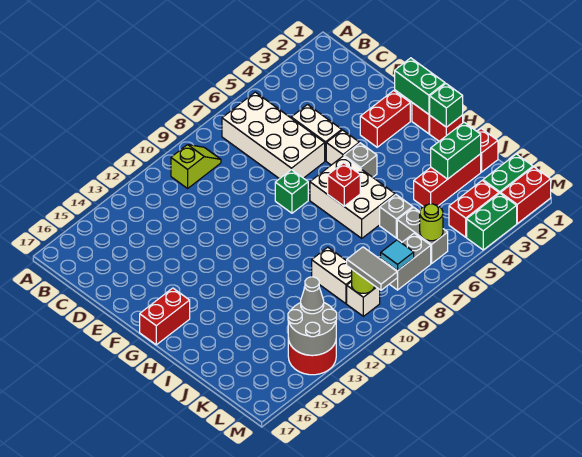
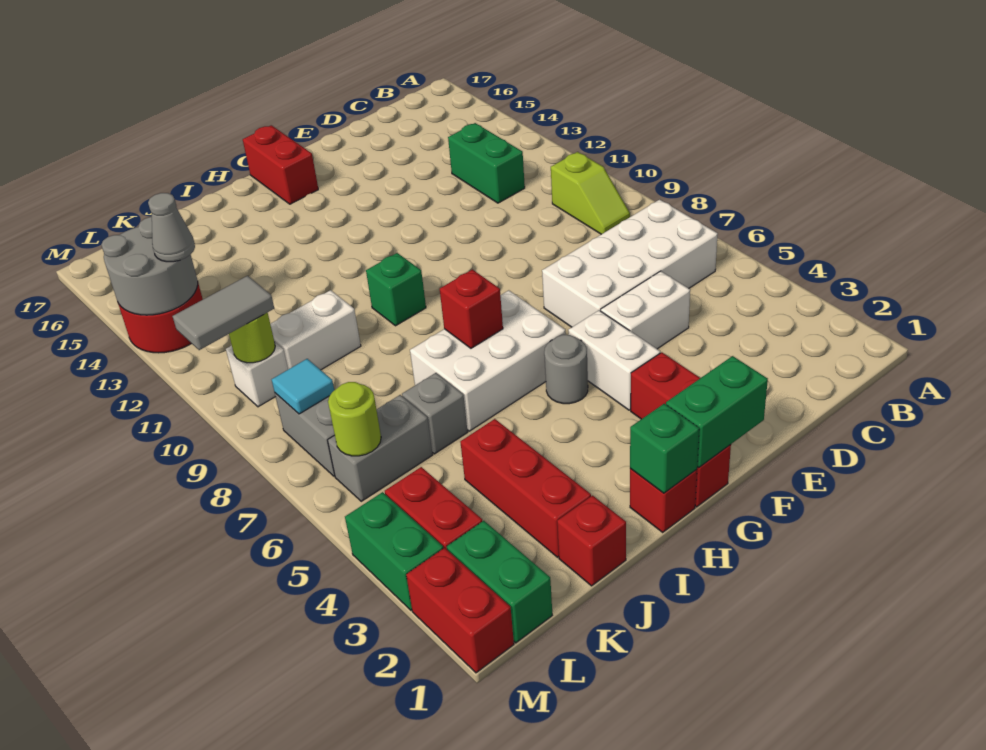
white brick F5 level 1 -> white brick F4:F5 level 1
green brick F8 level 1 -> green brick H10 level 1
grey brick G5 level 1 -> grey round brick G5 level 1
green brick J2:J3 level 2 -> green brick C12:C13 level 1

